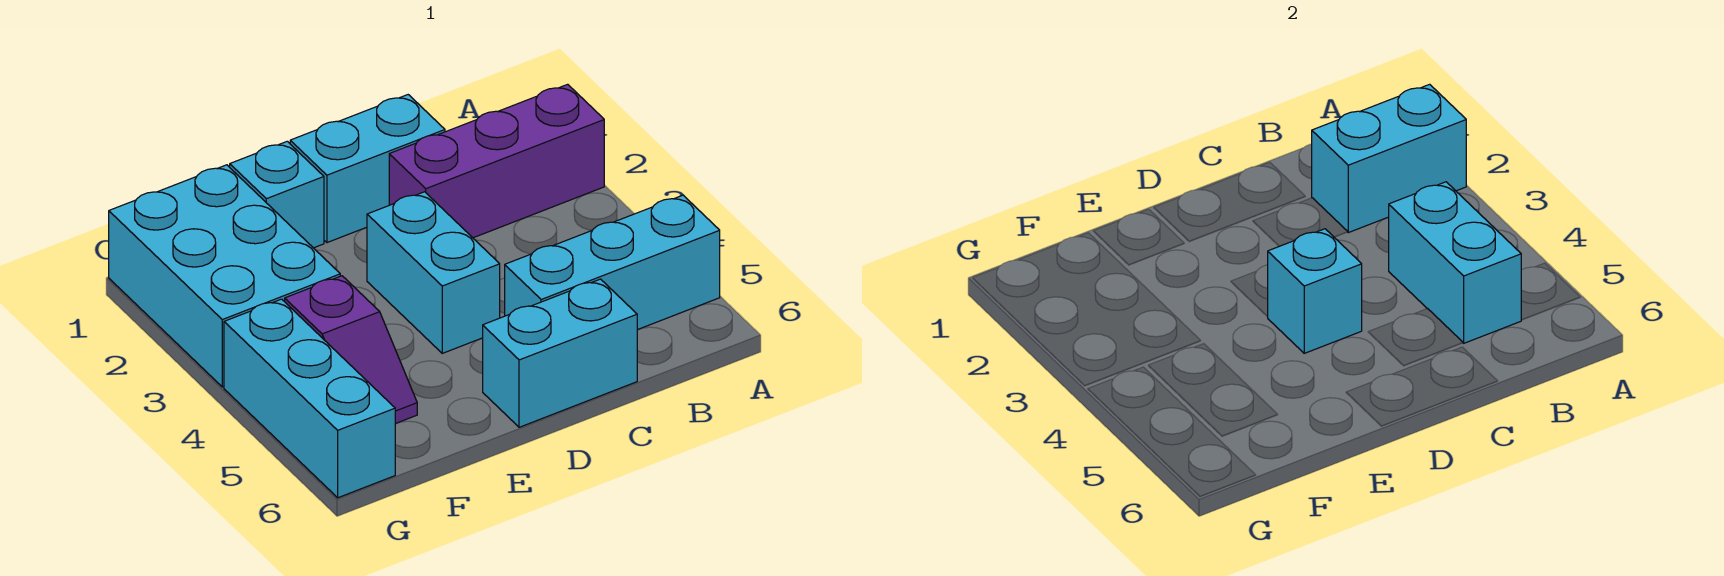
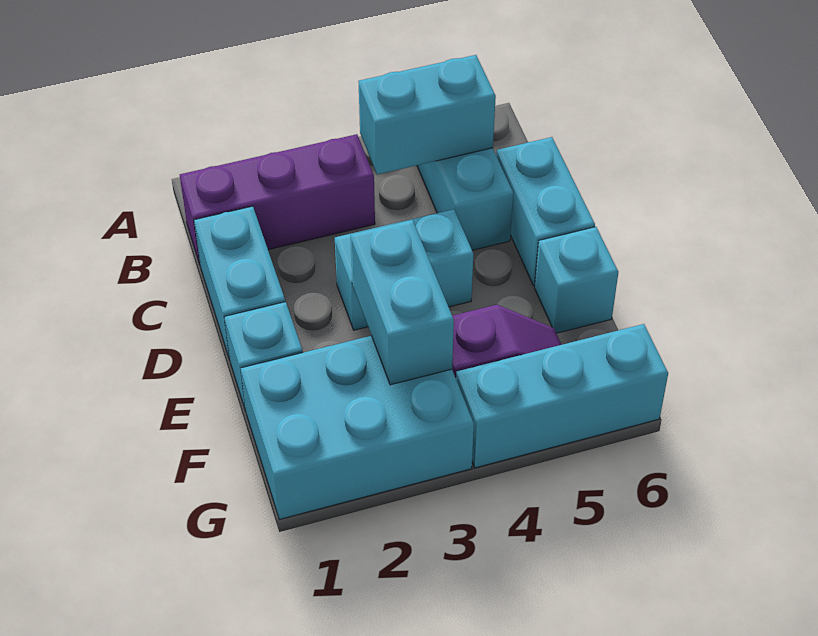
purple brick A2:C2 level 1 -> purple brick B1:B3 level 1
cyan brick A2:B2 level 2 -> cyan brick E3:F3 level 2
cyan brick D4 level 2 -> cyan brick E6 level 1

